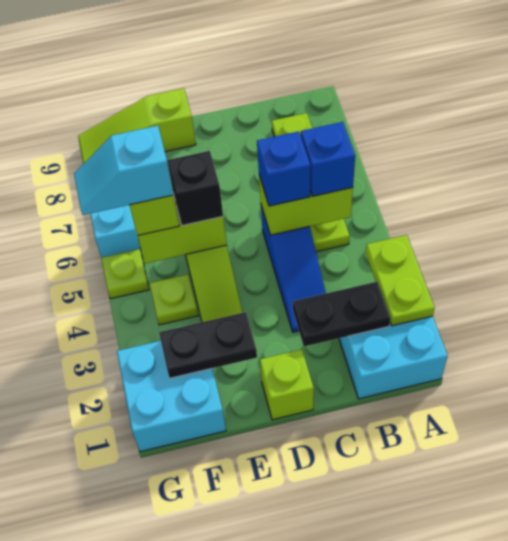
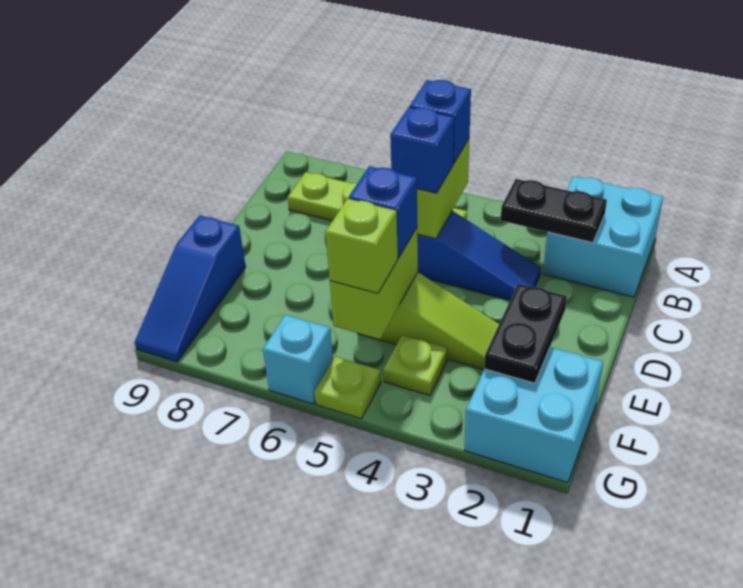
lime plate A2:A3 level 2 -> none
black plate B2:C2 level 2 -> black plate B2:B3 level 2
lime brick D1 level 1 -> none
black brick E5 level 3 -> blue brick E5 level 3
lime slope E9:G9 level 1 top E -> blue slope E9:G9 level 1 top E
cyan slope F5:G5 level 4 top F -> none

